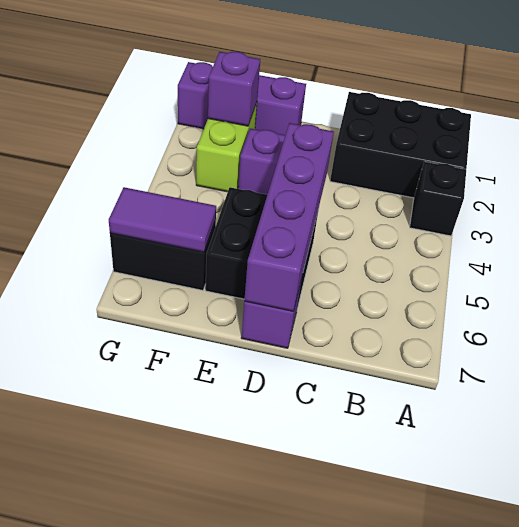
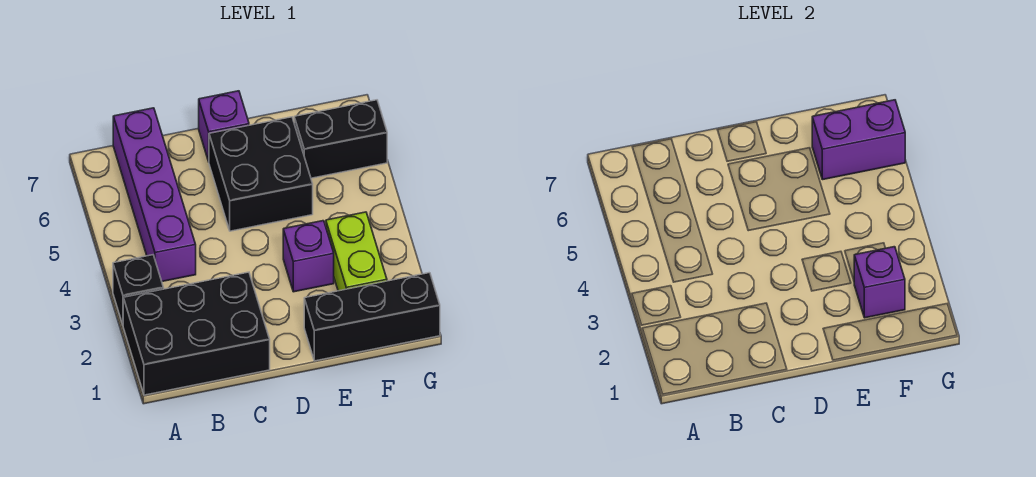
purple brick D4:D7 level 2 -> purple brick B4:B7 level 1
purple brick E1:G1 level 1 -> black brick E1:G1 level 1
purple tile F6:G6 level 2 -> purple brick F6:G6 level 2

